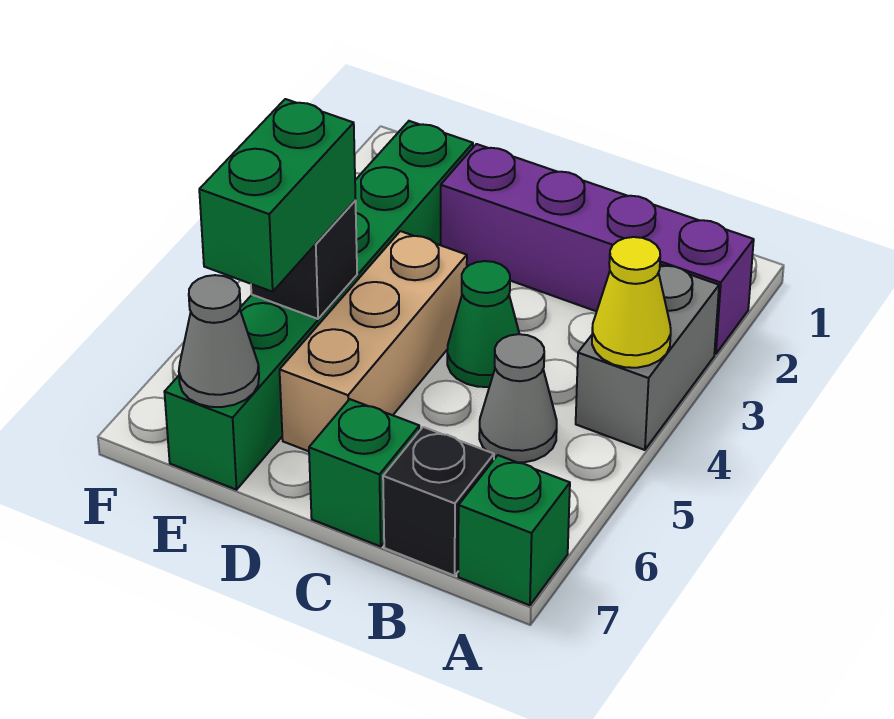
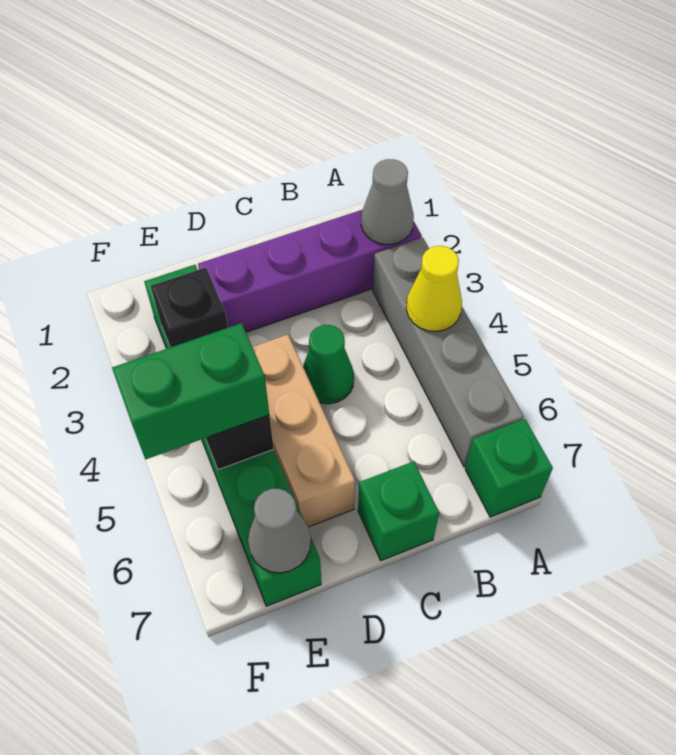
grey brick A3:A4 level 1 -> grey brick A3:A6 level 1
grey cone B5 level 1 -> grey cone A2 level 2
black brick B7 level 1 -> black brick E3 level 2
green brick E5:E6 level 3 -> green brick E5:F5 level 3

